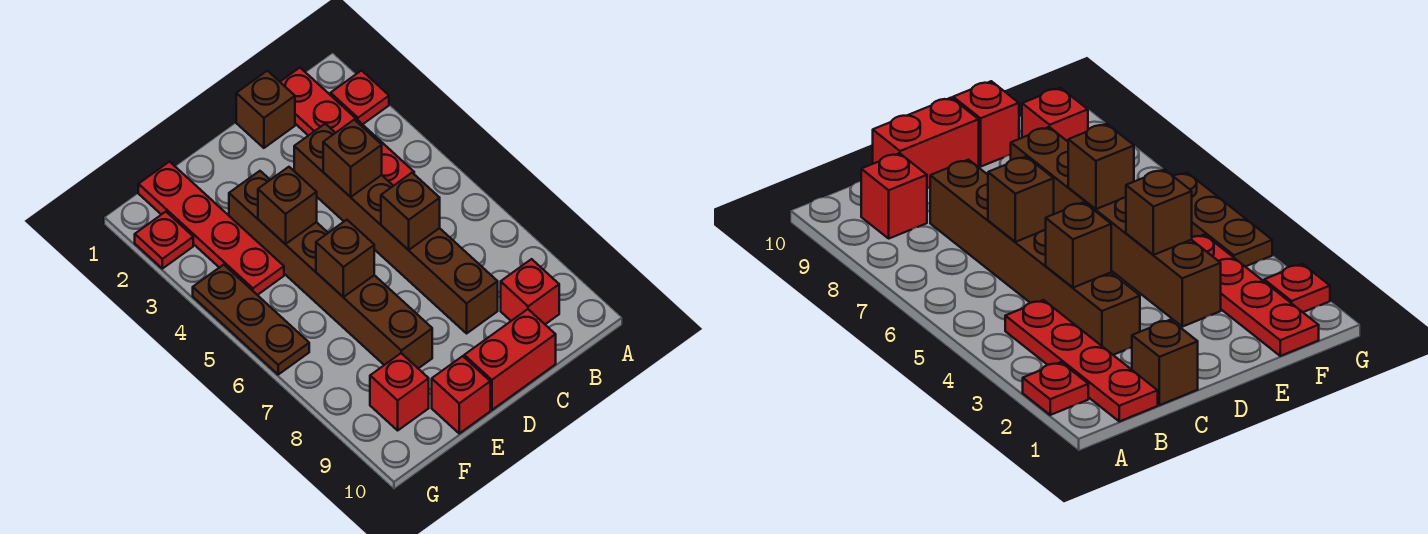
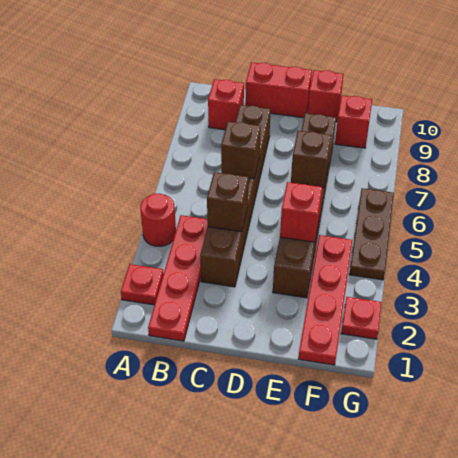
none -> red round brick A4 level 1
brown brick C1 level 1 -> none
brown brick E4 level 2 -> red brick E4 level 2

